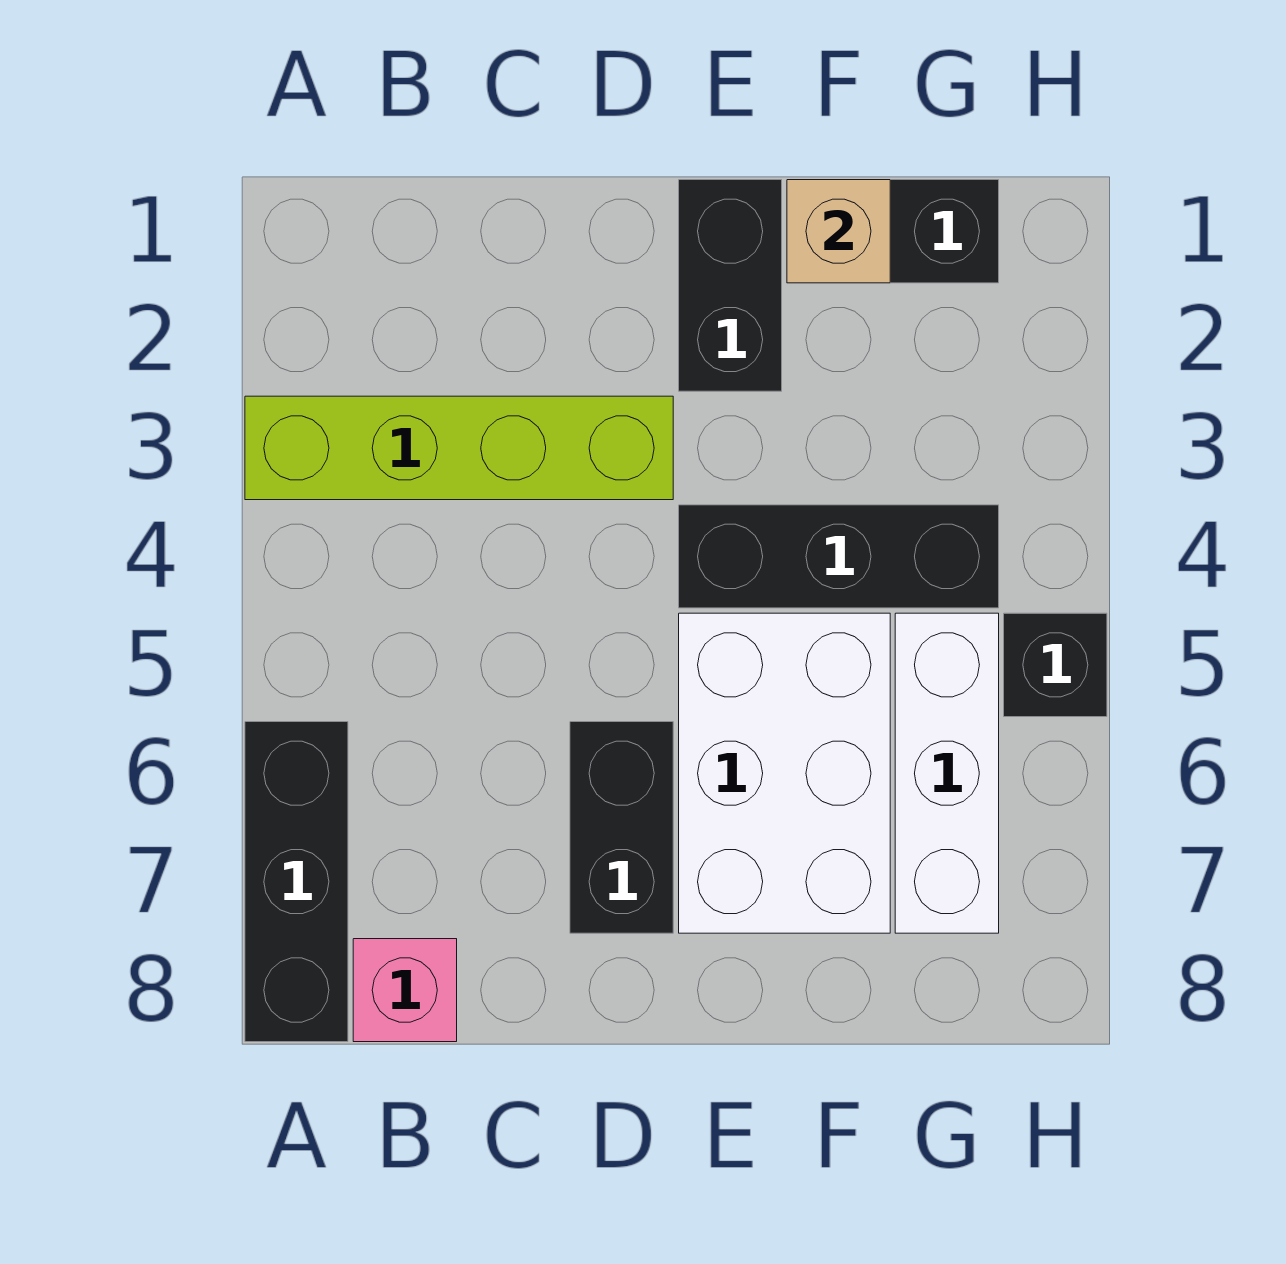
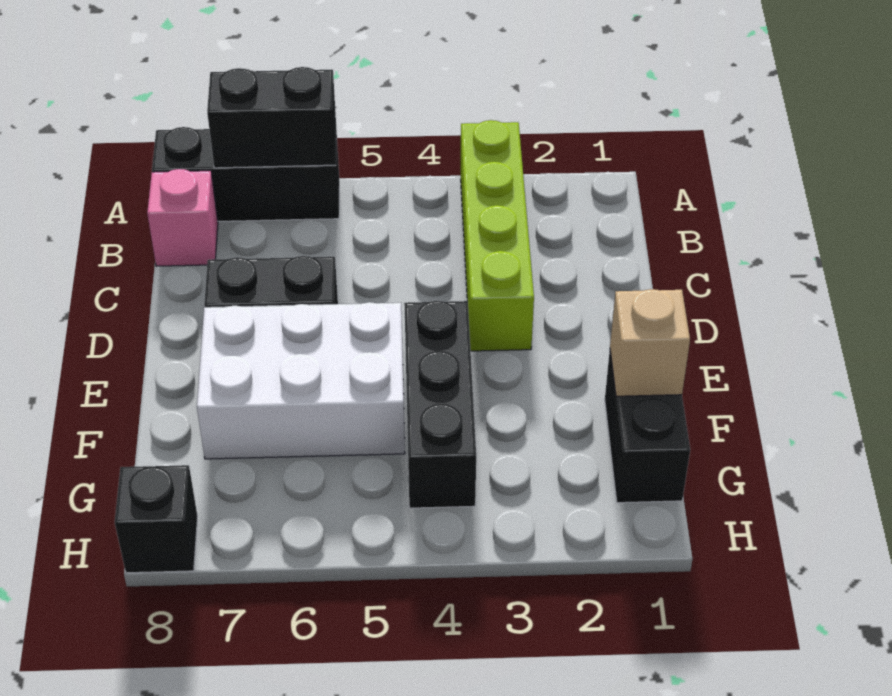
black brick E1:E2 level 1 -> black brick A6:A7 level 2
white brick G5:G7 level 1 -> none
black brick H5 level 1 -> black brick H8 level 1

